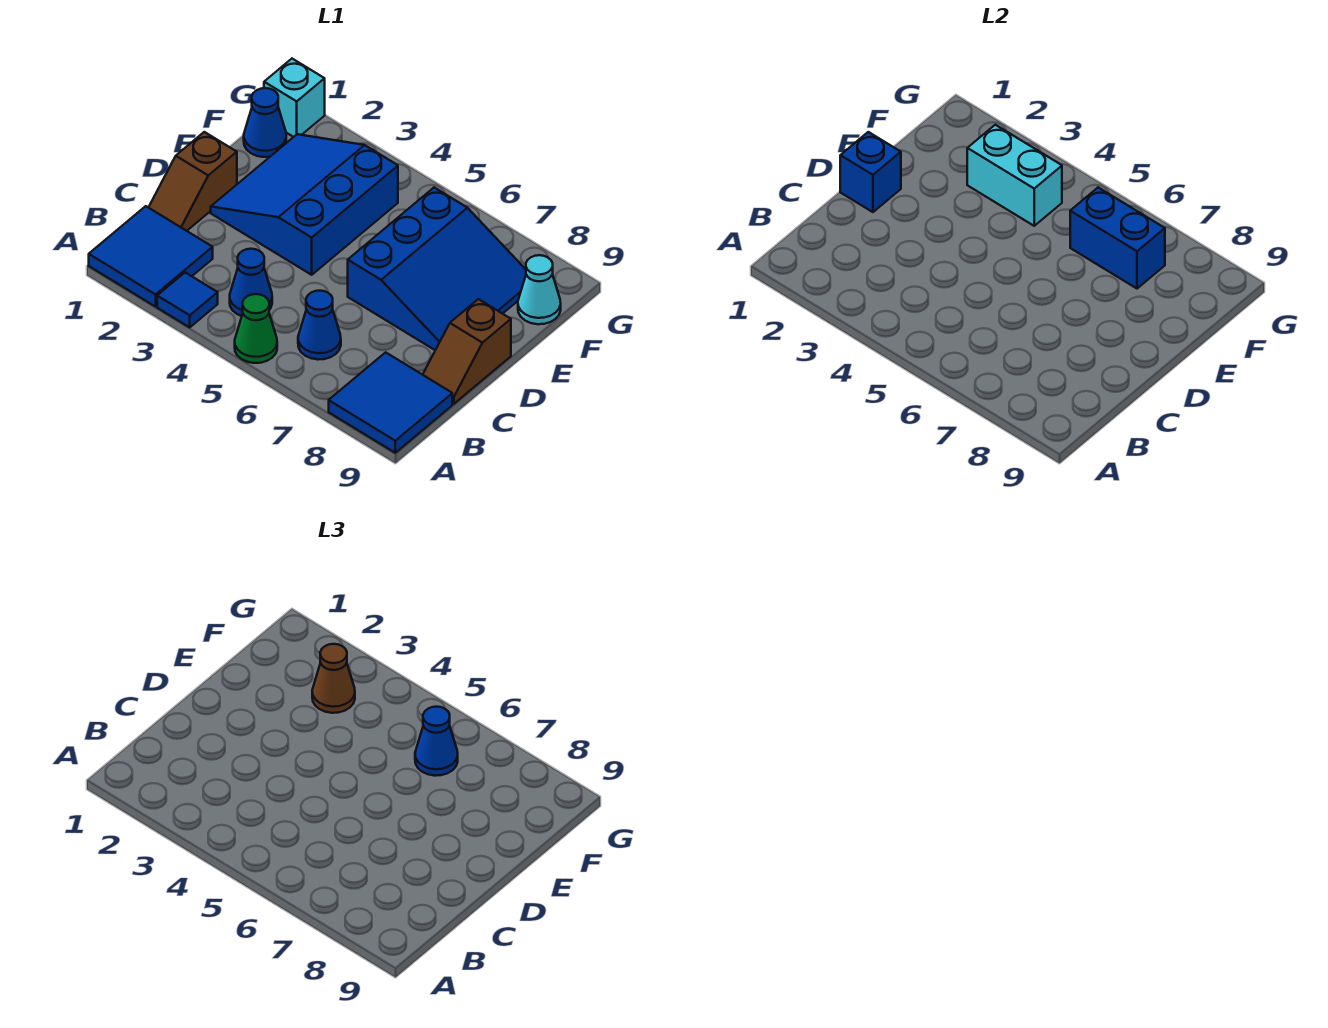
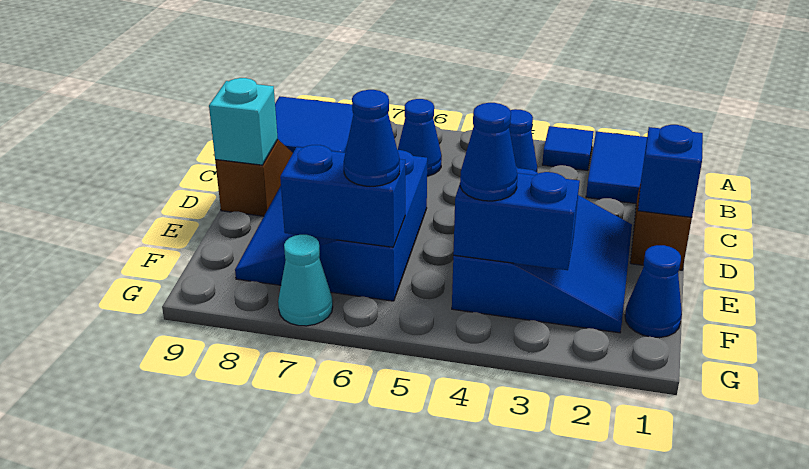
green cone A5 level 1 -> none
cyan brick F3:F4 level 2 -> blue brick F3:F4 level 2
brown cone F3 level 3 -> none
none -> blue cone F4 level 3
cyan cone F9 level 1 -> cyan cone G7 level 1
cyan brick G1 level 1 -> cyan brick D9 level 2

